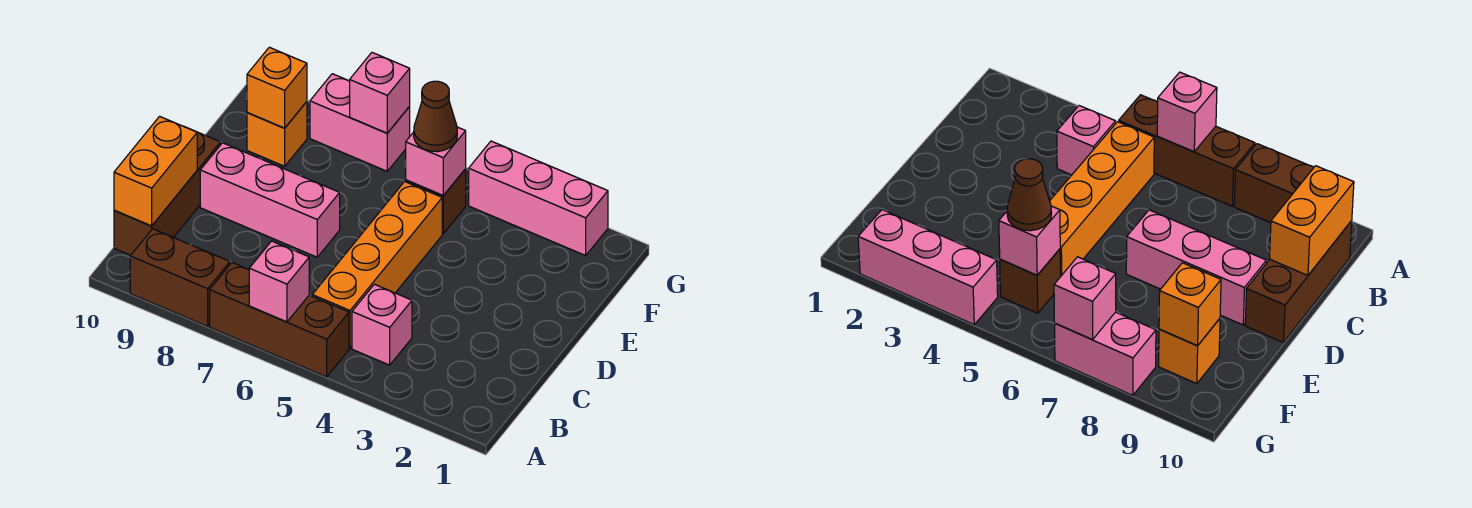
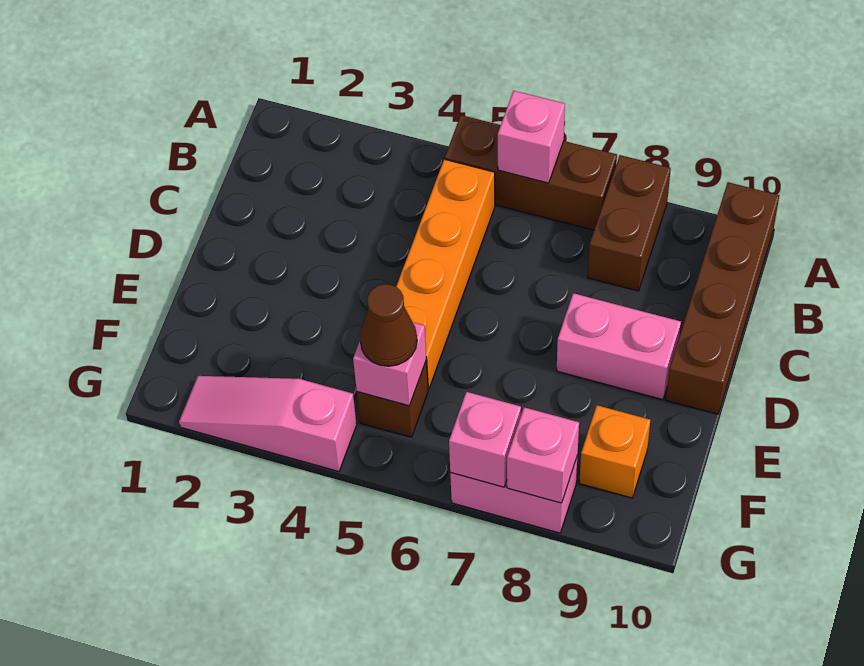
brown brick A8:A9 level 1 -> brown brick A8:B8 level 1
pink brick B4 level 1 -> pink brick G8 level 2
brown brick B10:D10 level 1 -> brown brick A10:D10 level 1
orange brick B10:C10 level 2 -> none
pink brick D7:D9 level 1 -> pink brick D8:D9 level 1
orange brick F9 level 2 -> none
pink brick G2:G4 level 1 -> pink slope G2:G4 level 1 top 4

